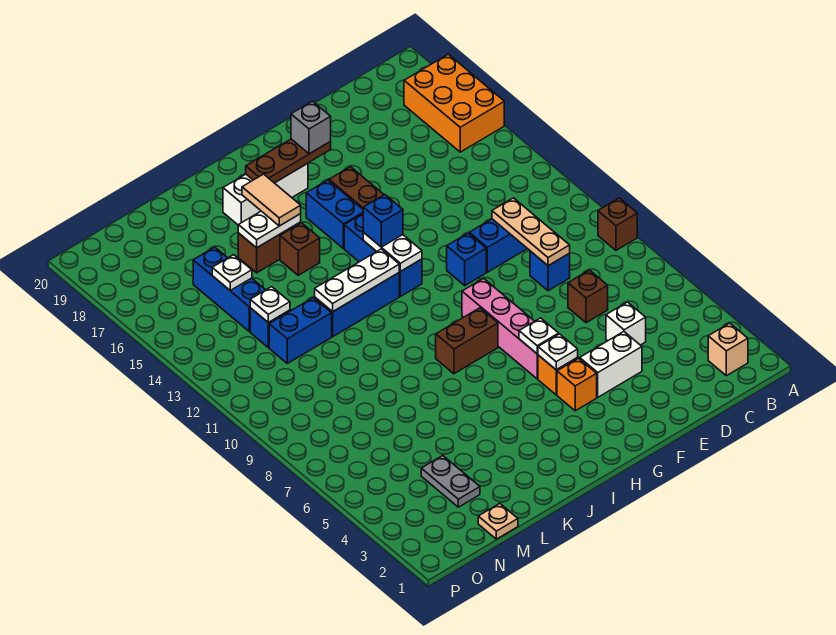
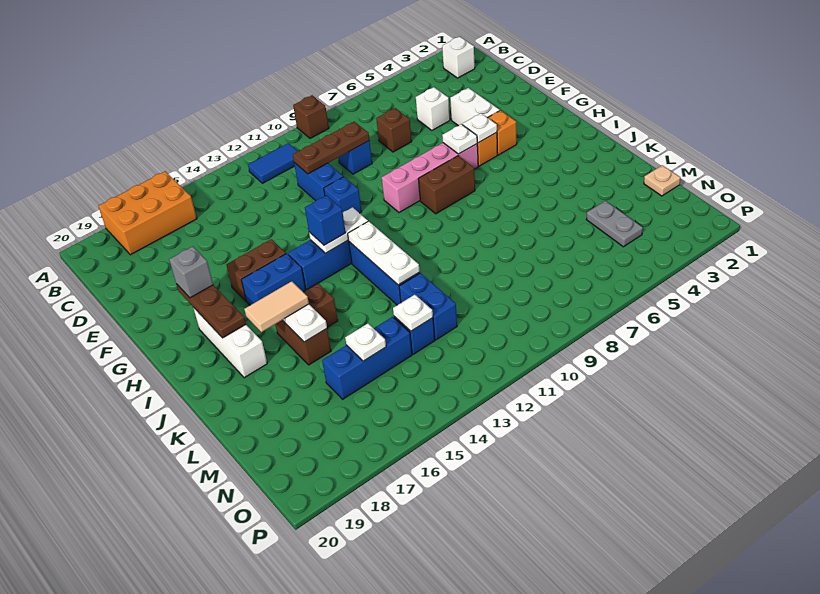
tan brick B2 level 1 -> white brick B2 level 1
none -> blue tile B11:B12 level 1
tan plate D9:D11 level 2 -> brown plate D9:D11 level 2
brown brick H8:I8 level 1 -> brown brick H7:H8 level 1
grey plate M3:M4 level 1 -> grey plate M4:N4 level 1

